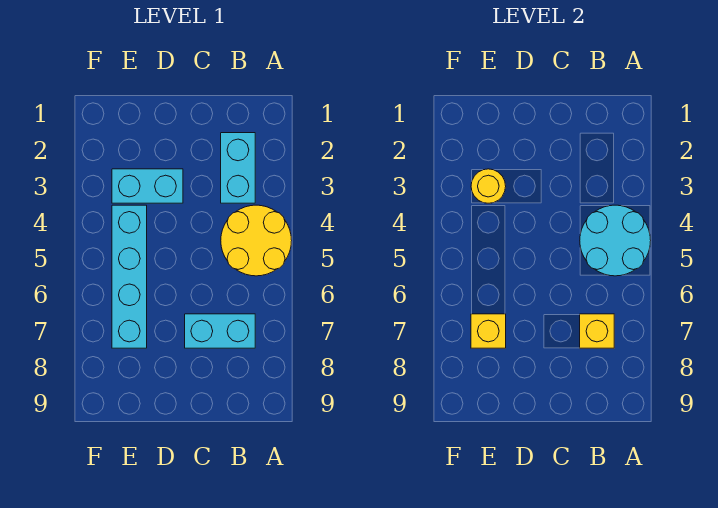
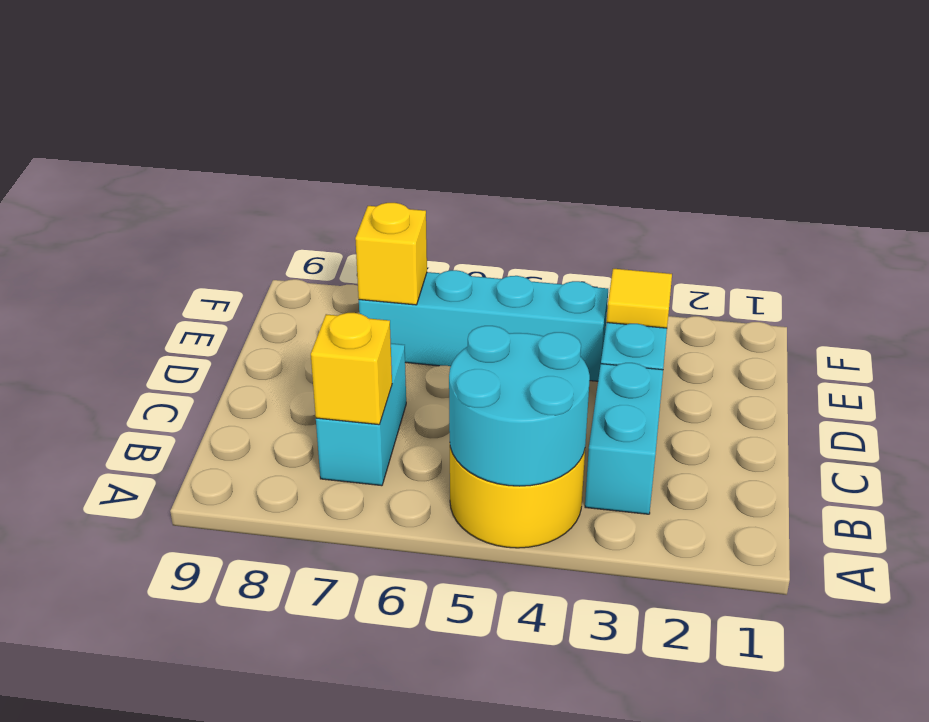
cyan brick B2:B3 level 1 -> cyan brick B3:C3 level 1
yellow round brick E3 level 2 -> yellow tile E3 level 2

